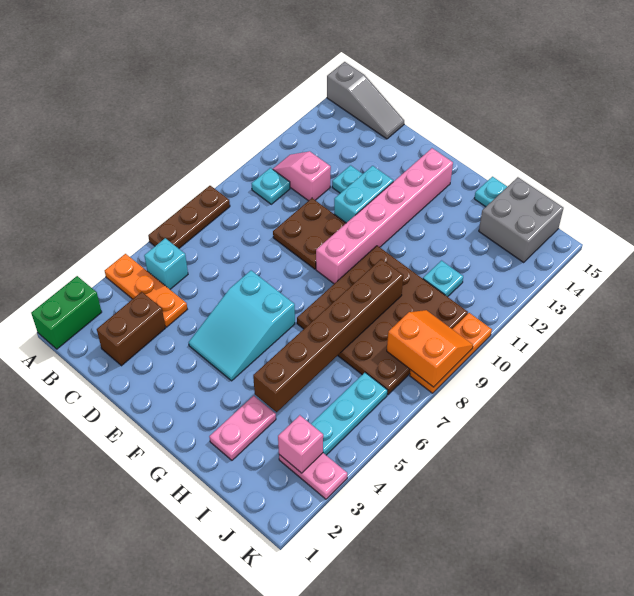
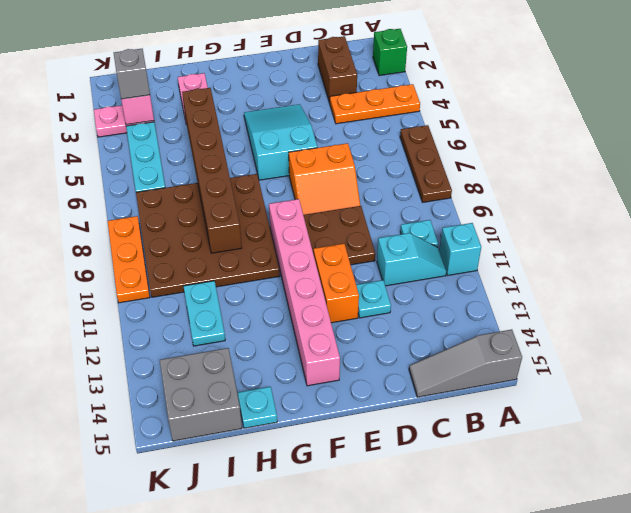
green brick A1:A2 level 1 -> green brick A2 level 1
cyan brick B5 level 1 -> cyan brick A11 level 1
pink slope B11:C11 level 1 top C -> cyan slope B11:C11 level 1 top C
cyan brick E11:E12 level 1 -> orange brick E11:E12 level 1
cyan plate I11 level 1 -> cyan plate I11:I12 level 1
none -> grey brick J3 level 3
orange slope J8:K9 level 2 top 8 -> orange slope D7:E8 level 1 top 7

